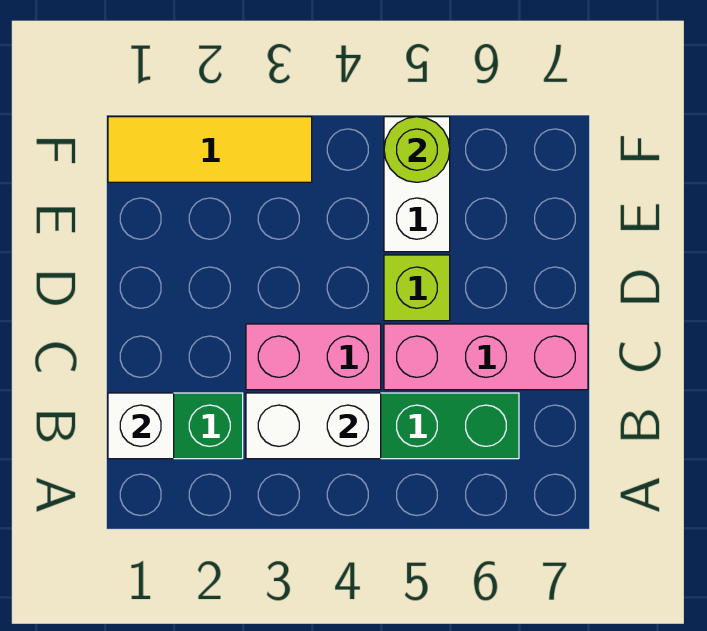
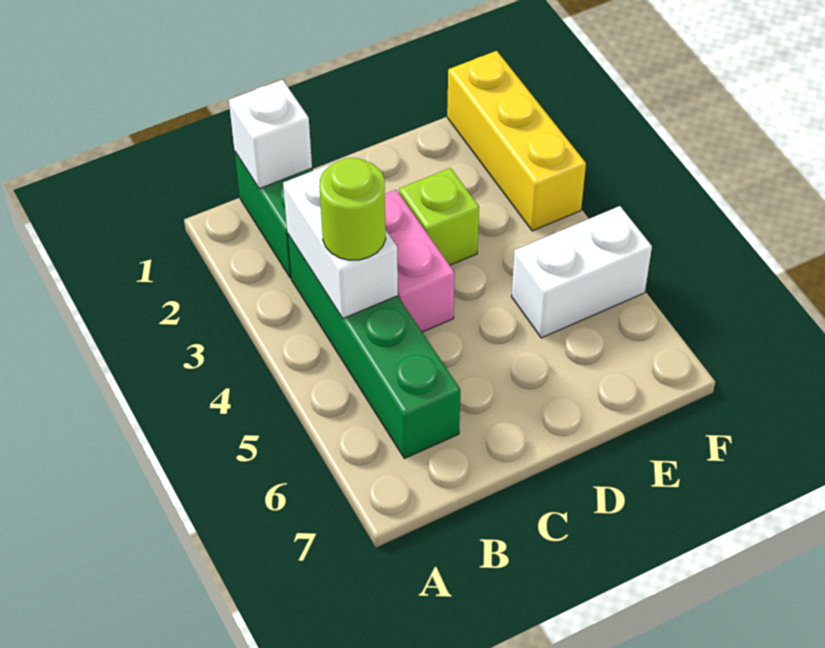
pink brick C5:C7 level 1 -> none
lime brick D5 level 1 -> lime brick D3 level 1
yellow tile F1:F3 level 1 -> yellow brick F1:F3 level 1
lime round brick F5 level 2 -> lime round brick B4 level 3

